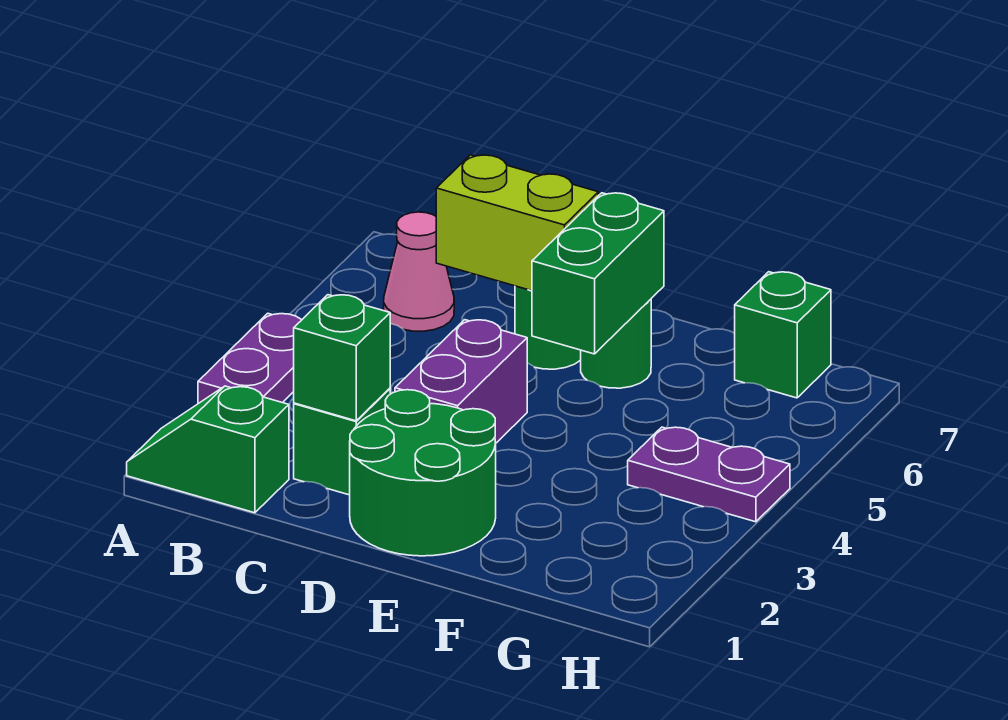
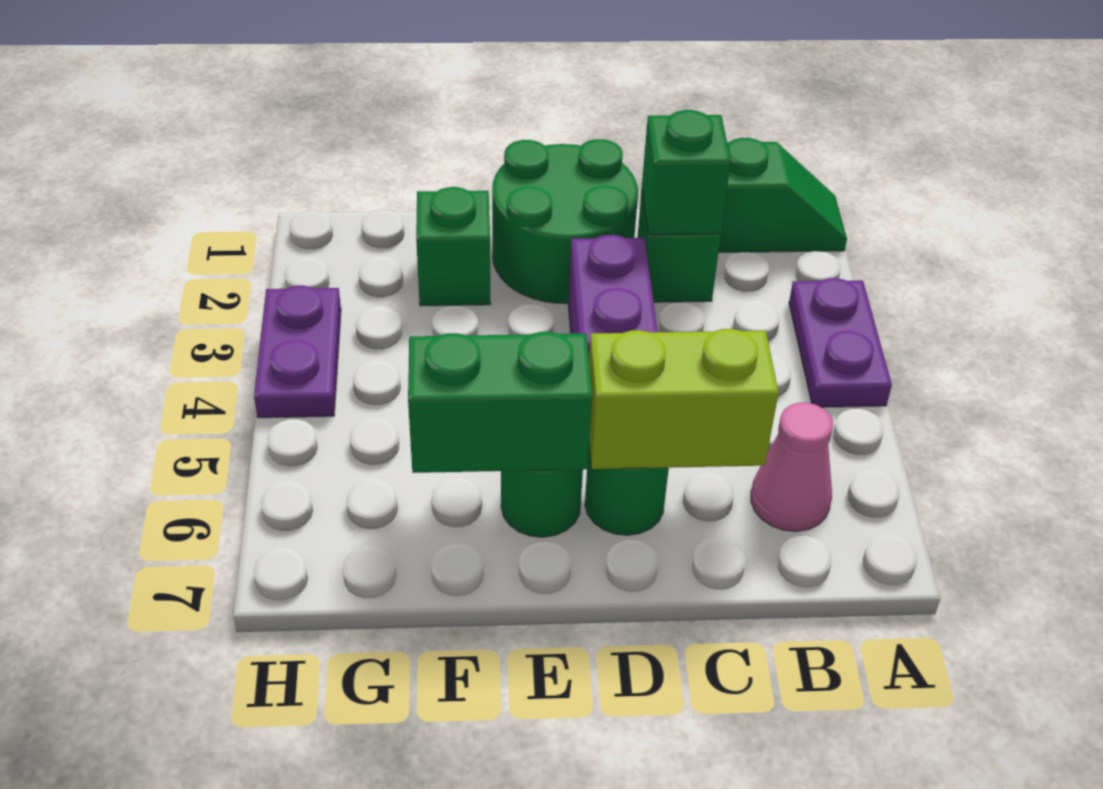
green brick E5:E6 level 2 -> green brick E6:F6 level 2
purple plate G4:H4 level 1 -> purple plate H3:H4 level 1
green brick G7 level 1 -> green brick F2 level 1

